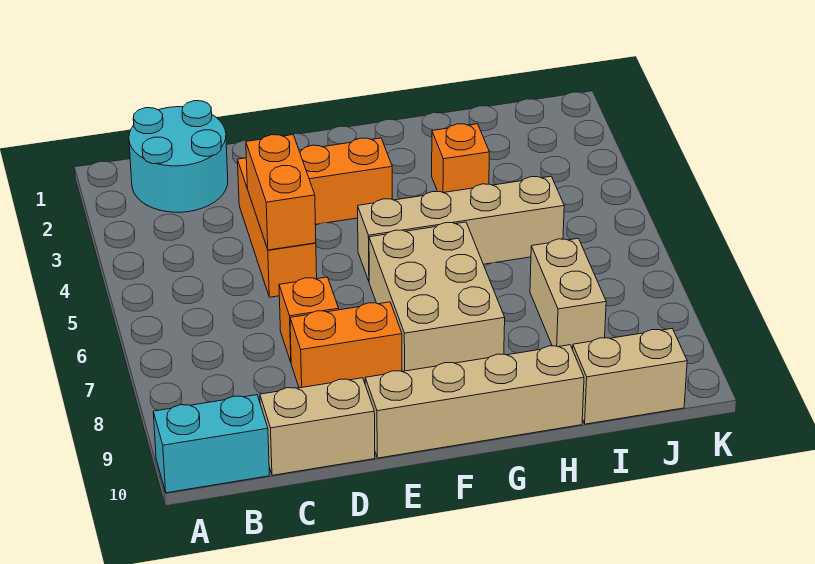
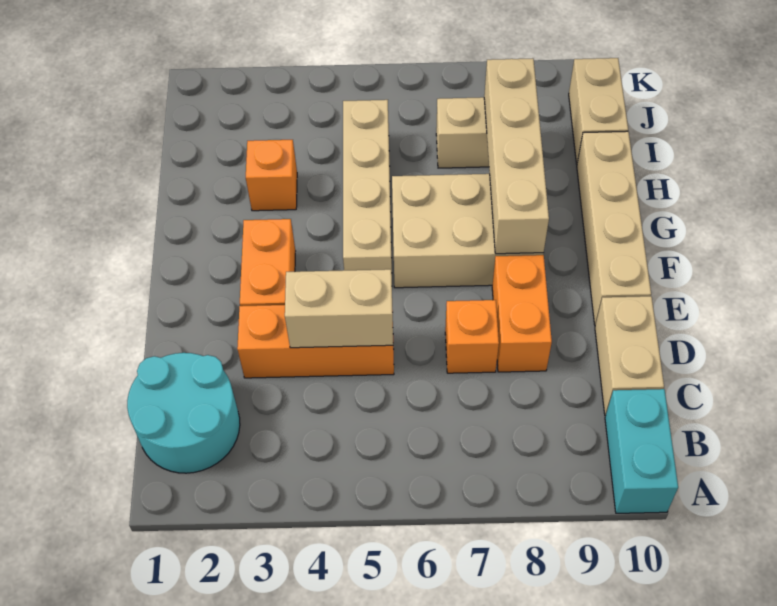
orange brick D4:D5 level 2 -> tan brick D4:D5 level 2
none -> tan brick F8:I8 level 2

